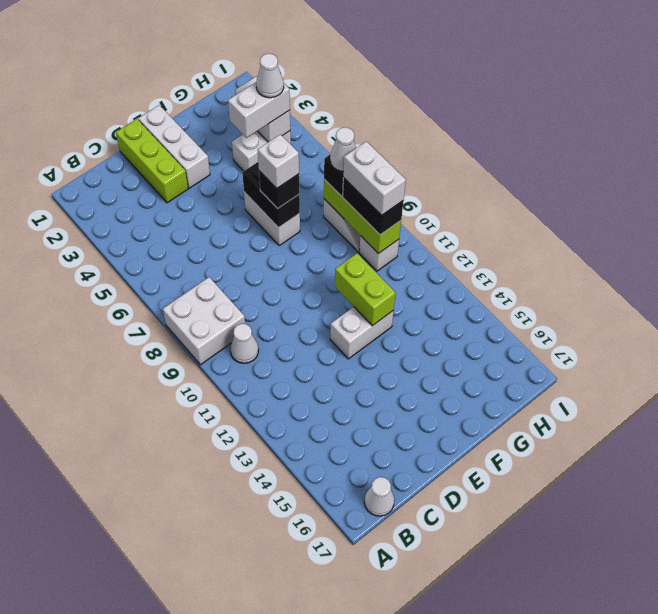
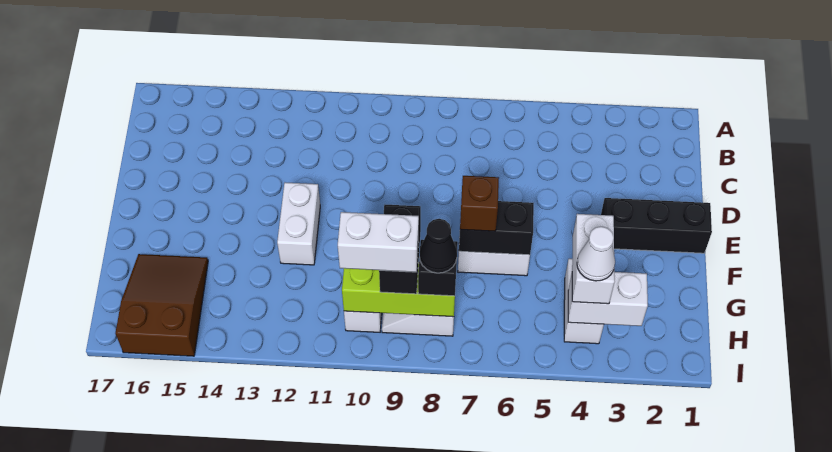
white brick A8:B9 level 1 -> none
white cone B10 level 1 -> none
white cone B17 level 1 -> none
lime brick D1:D3 level 1 -> none
white brick E1:E3 level 1 -> black brick E1:E3 level 1
black brick F7 level 3 -> brown brick F7 level 3
white brick F7 level 4 -> none
lime brick F11:F12 level 2 -> none
none -> brown slope G15:I16 level 1 top I
white cone H8 level 4 -> black cone H8 level 4
black brick H9:H10 level 3 -> black brick G9:H9 level 3

